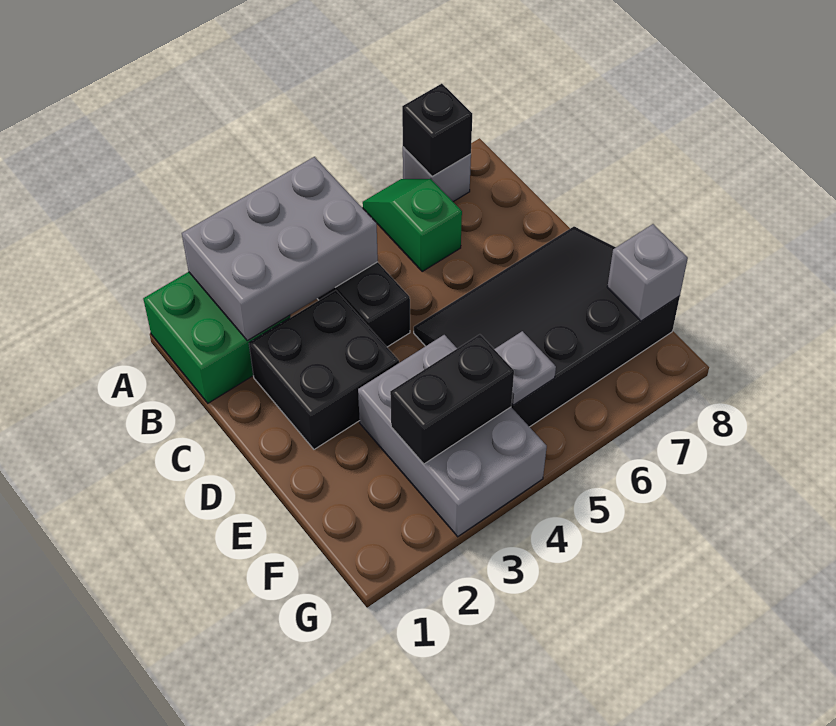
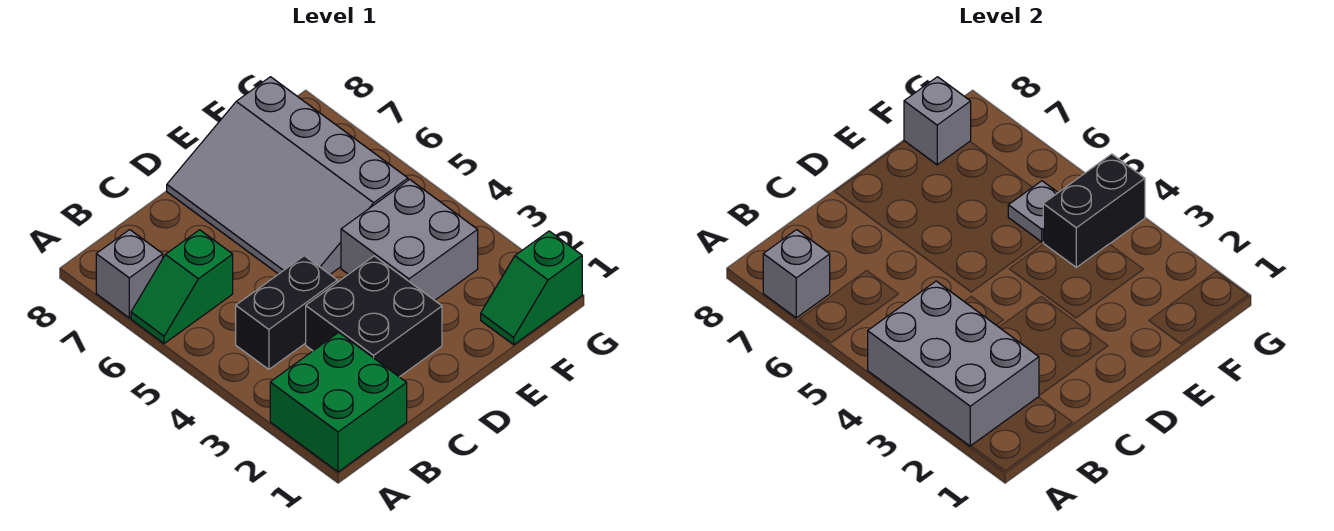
black brick A7 level 2 -> grey brick A7 level 2
black slope D5:F8 level 1 top F -> grey slope D5:F8 level 1 top F
grey brick E3:G4 level 1 -> grey brick E3:F4 level 1
none -> green slope F1:G1 level 1 top G
black brick F3:F4 level 2 -> black brick F4:G4 level 2

